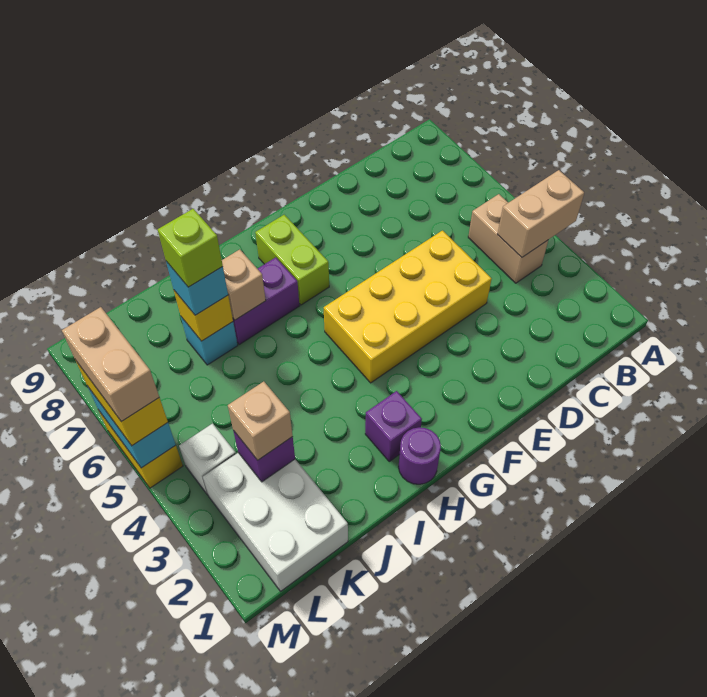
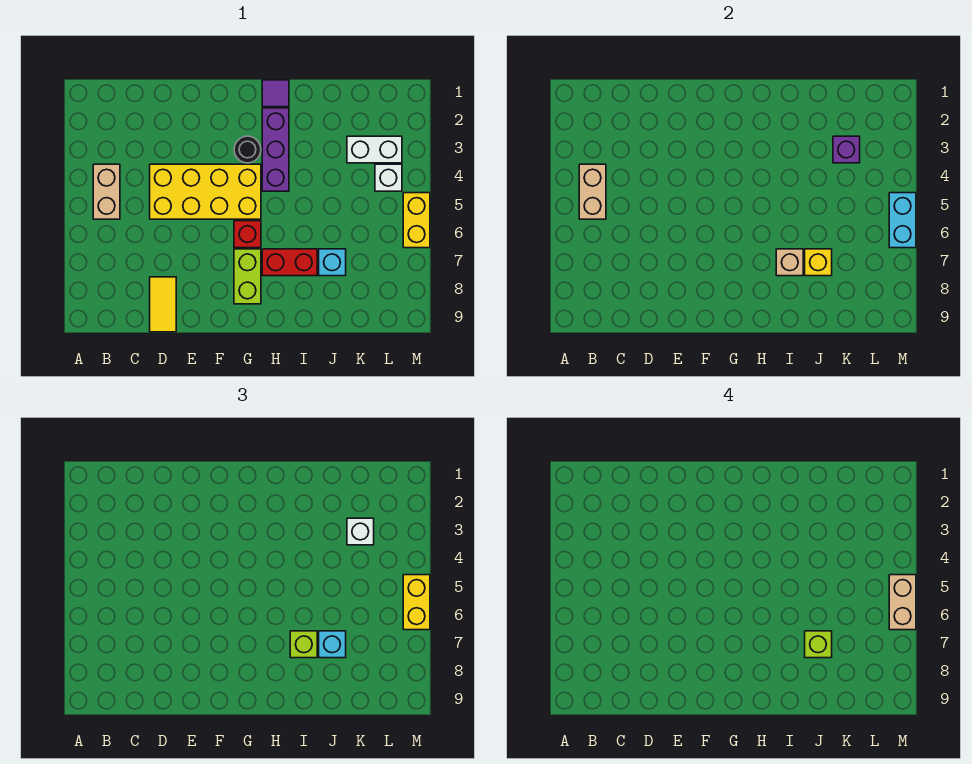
tan brick A4:B4 level 2 -> tan brick B4:B5 level 2
none -> yellow tile D8:D9 level 1
none -> black round brick G3 level 1
none -> red brick G6 level 1
purple round brick H1 level 1 -> purple tile H1 level 1
purple brick H2 level 1 -> purple brick H2:H4 level 1
purple brick H7:I7 level 1 -> red brick H7:I7 level 1
none -> lime brick I7 level 3
white brick K1:L3 level 1 -> white brick K3:L3 level 1
tan brick K3 level 3 -> white brick K3 level 3

